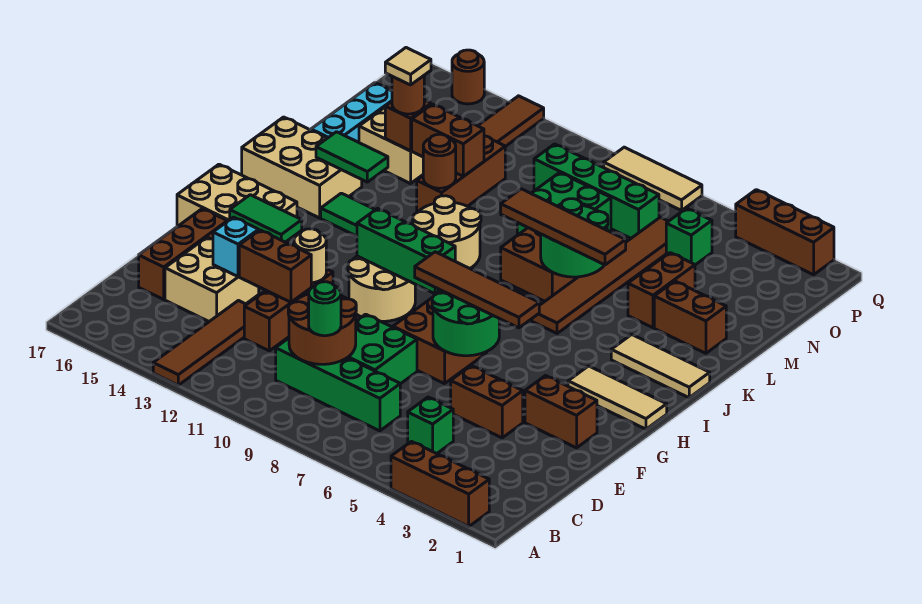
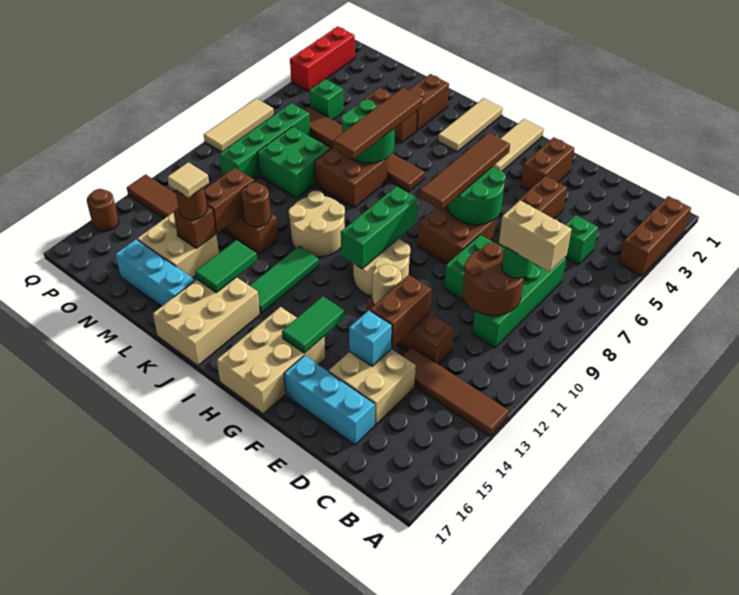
none -> tan brick B9:C9 level 4
brown brick D16:F16 level 1 -> cyan brick D16:F16 level 1
brown brick Q2:Q4 level 1 -> red brick Q2:Q4 level 1

